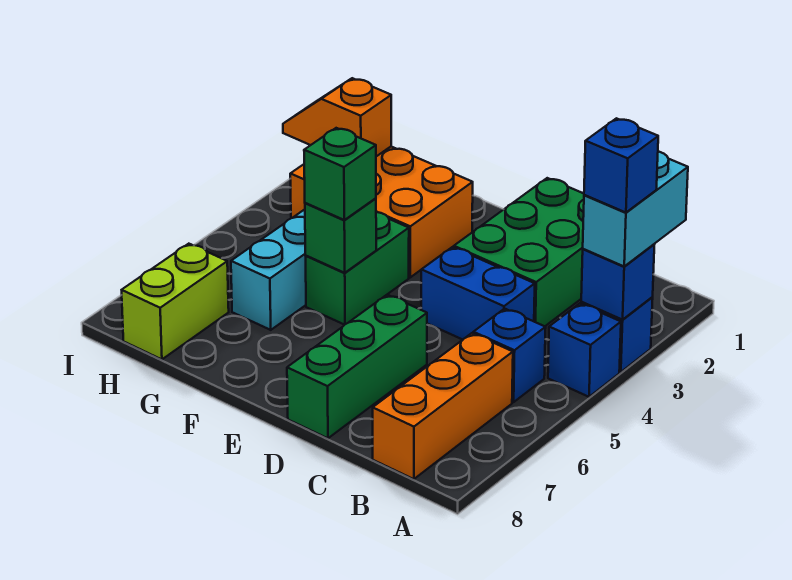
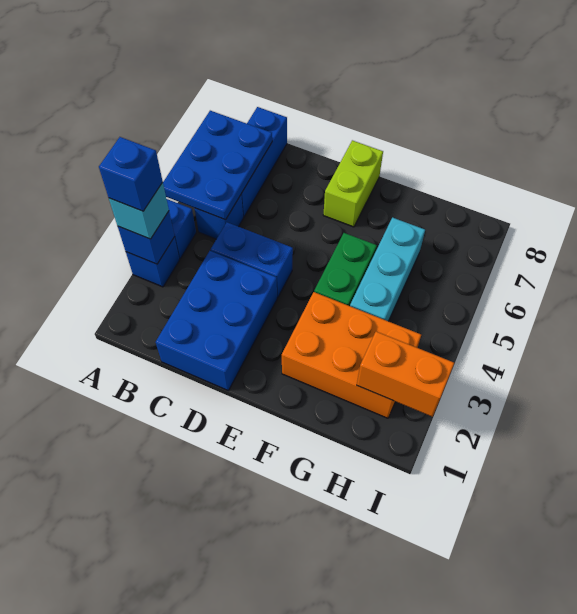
cyan brick A2:A3 level 3 -> cyan brick A3 level 3
none -> blue plate A5:B7 level 2
orange brick B6:B8 level 1 -> blue brick B6:B8 level 1
green brick C1:D3 level 1 -> blue brick C1:D3 level 1
green brick D6:D8 level 1 -> none
green brick F5 level 2 -> none
green brick F5 level 3 -> none
orange slope H2:I2 level 2 top H -> orange brick H2:I2 level 2
lime brick H7:H8 level 1 -> lime brick E7:E8 level 1

